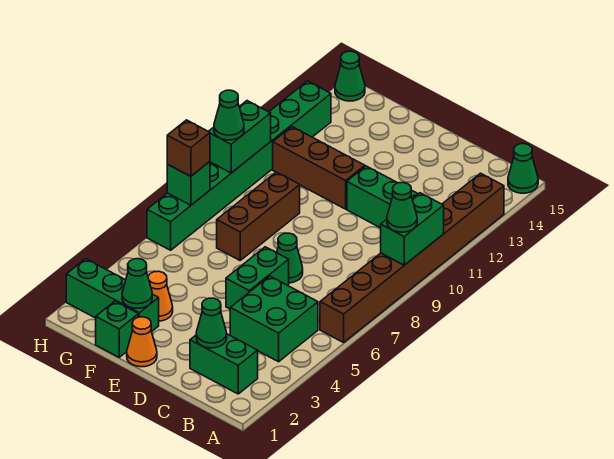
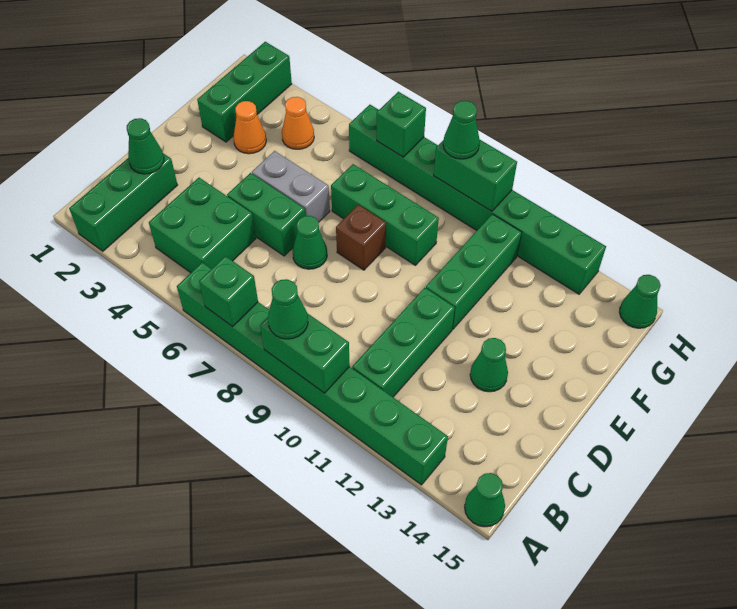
brown brick A6:A13 level 1 -> green brick A6:A13 level 1
green brick B2:C2 level 1 -> green brick A2:C2 level 1
orange cone E1 level 1 -> orange cone G4 level 1
none -> grey brick E5:E6 level 1
brown brick E11:G11 level 1 -> green brick E11:G11 level 1
green brick F1 level 1 -> green brick A7 level 2
green cone F2 level 2 -> green cone D13 level 1
brown brick F7:F9 level 1 -> green brick F7:F9 level 1
brown brick H7 level 3 -> brown brick E8 level 1

